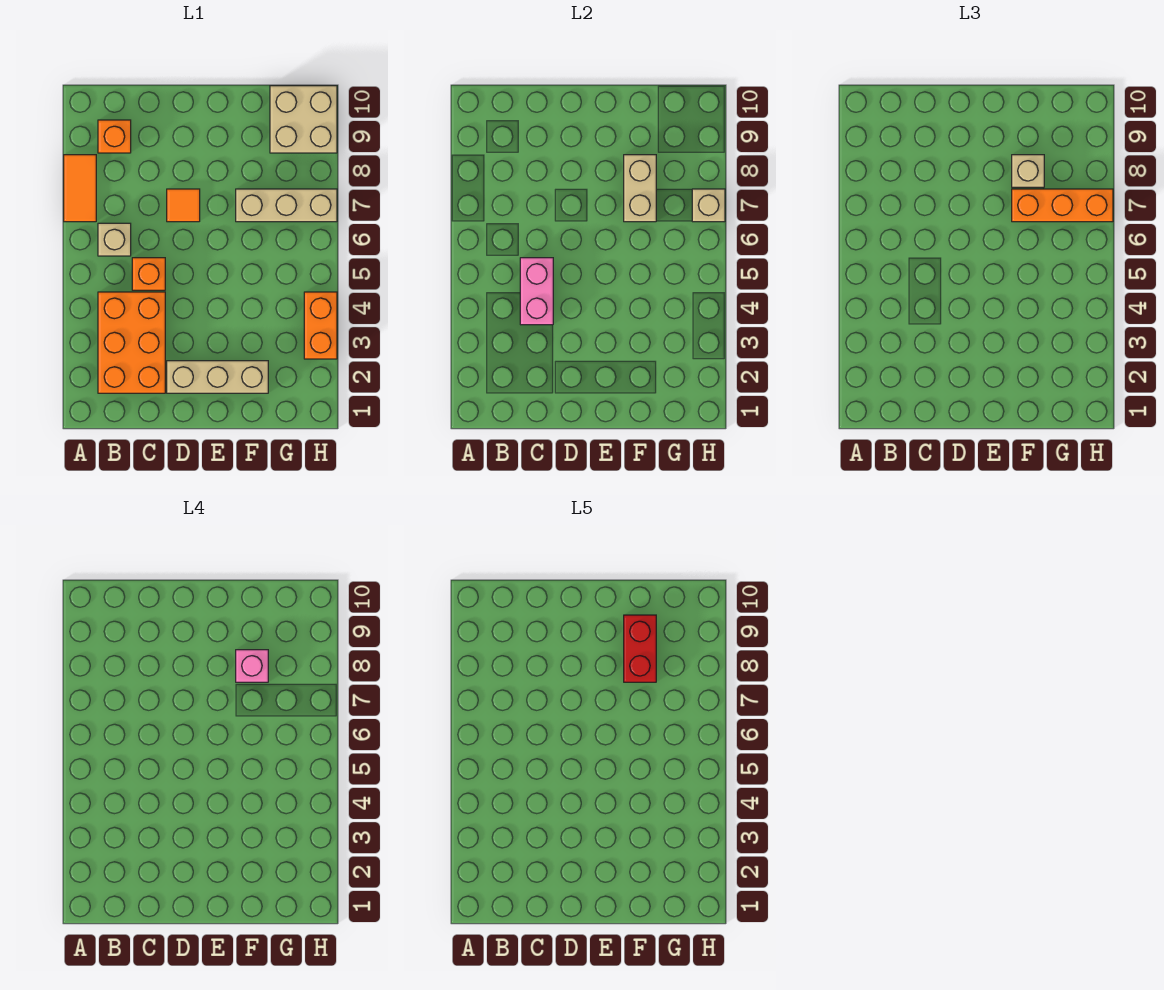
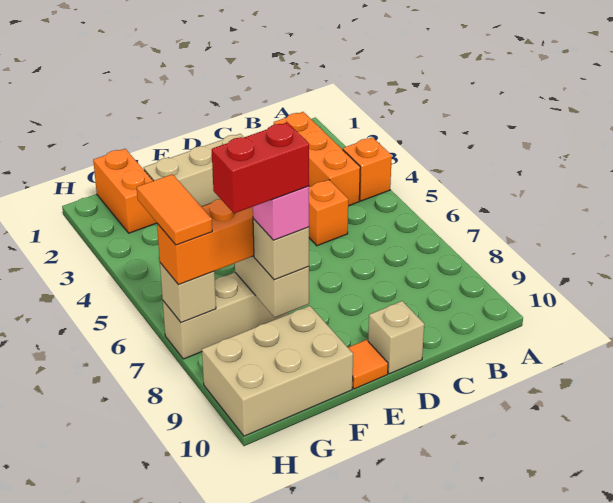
orange tile A7:A8 level 1 -> orange tile H6:H7 level 4
orange brick B2:C4 level 1 -> orange brick B2:B4 level 1
tan brick B6 level 1 -> tan brick D10 level 1
orange brick B9 level 1 -> orange brick A4 level 1
pink brick C4:C5 level 2 -> none
orange tile D7 level 1 -> orange tile E10 level 1
red brick F8:F9 level 5 -> red brick F8:G8 level 5
tan brick G9:H10 level 1 -> tan brick F9:H10 level 1
orange brick H3:H4 level 1 -> orange brick G1:G2 level 1

